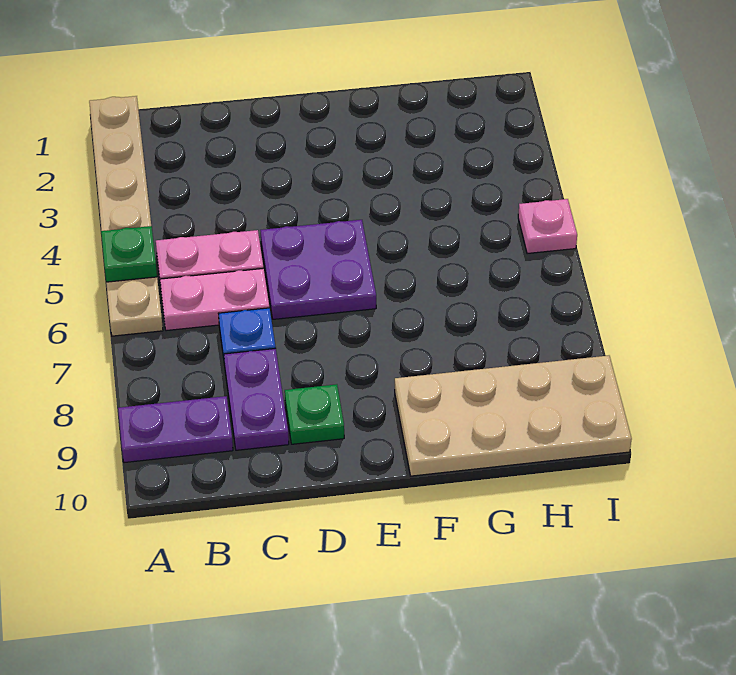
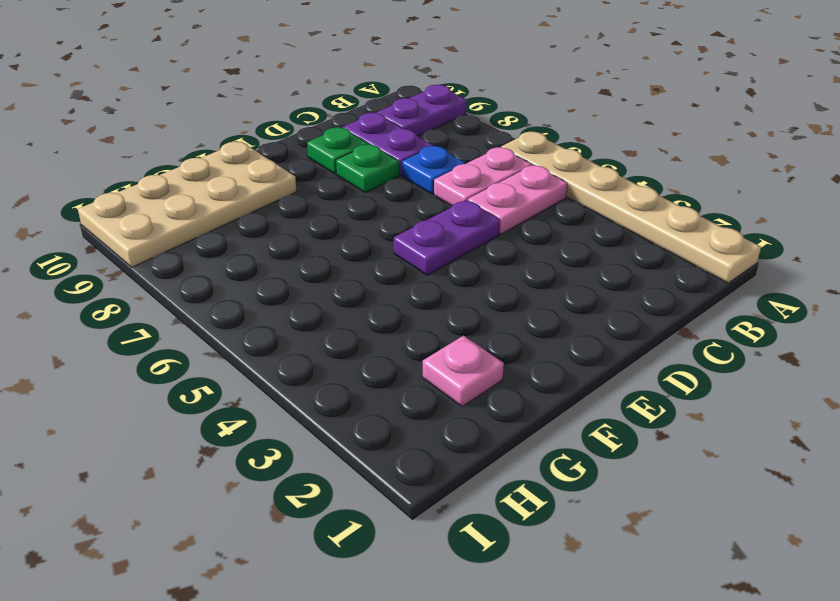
green plate A5 level 2 -> green plate D8 level 1
purple plate D5:E6 level 1 -> purple plate D5:E5 level 1
pink plate I5 level 1 -> pink plate G2 level 1

